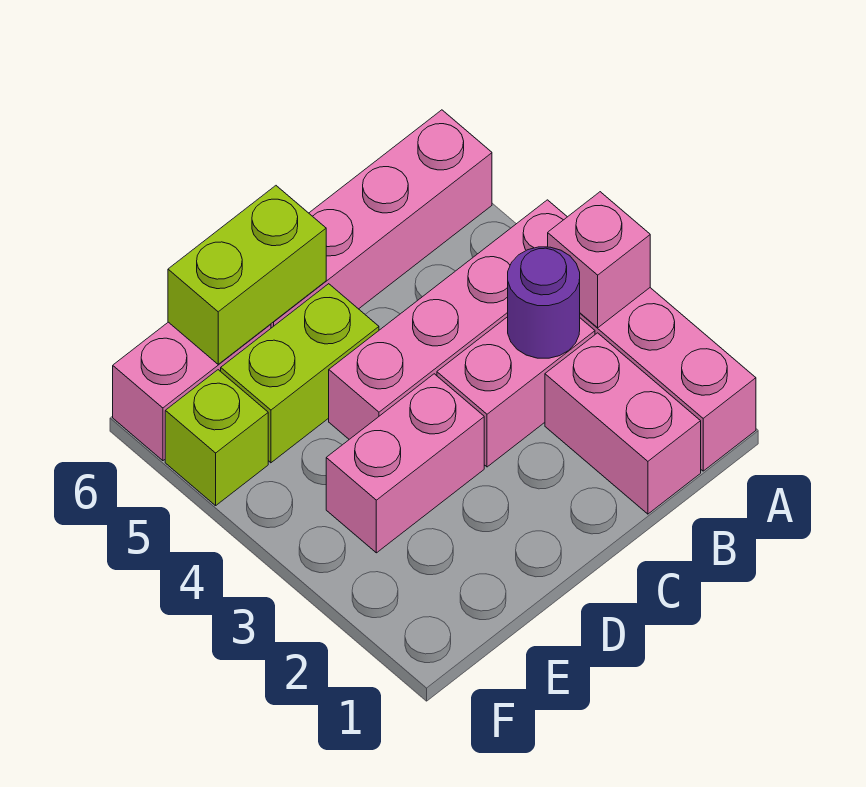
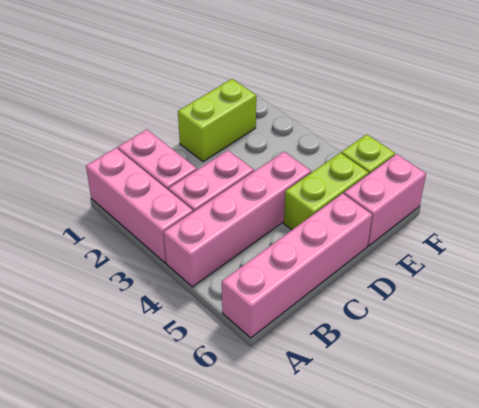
pink brick A3 level 2 -> none
purple round brick B3 level 2 -> none
pink brick D3:E3 level 1 -> none
lime brick D6:E6 level 2 -> lime brick D1:E1 level 1

